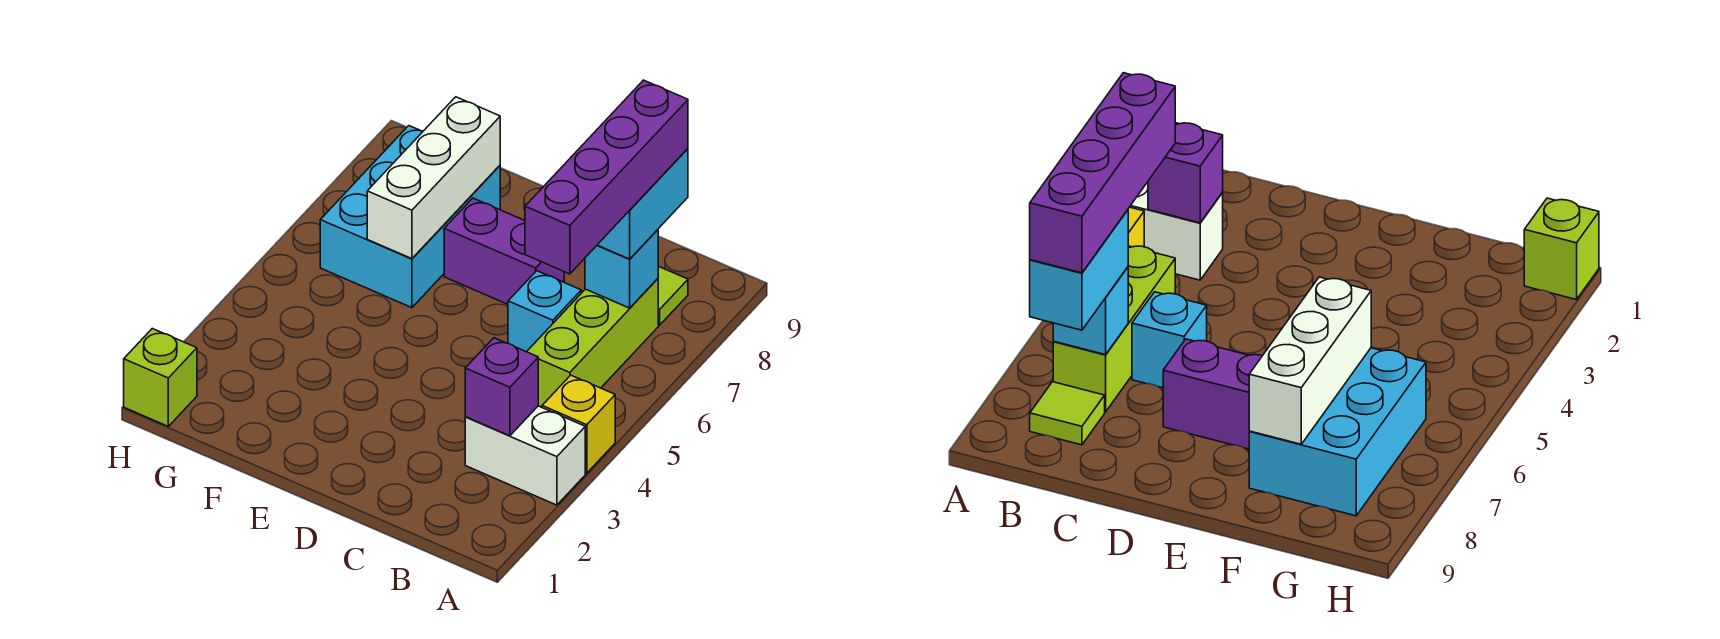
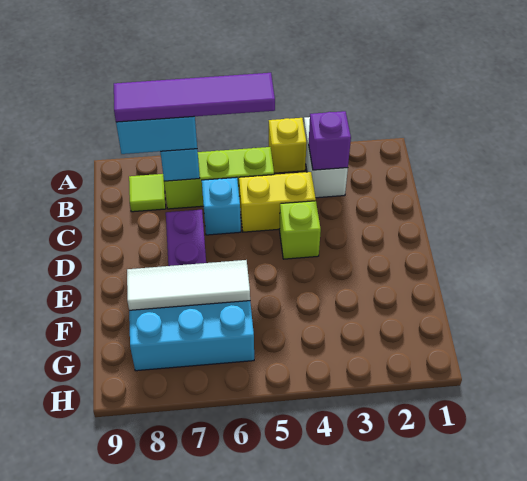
purple brick B5:B8 level 4 -> purple tile B5:B8 level 4
none -> yellow brick C4:C5 level 1
white brick F6:F8 level 2 -> white tile F6:F8 level 2
lime brick H1 level 1 -> lime brick D4 level 1

